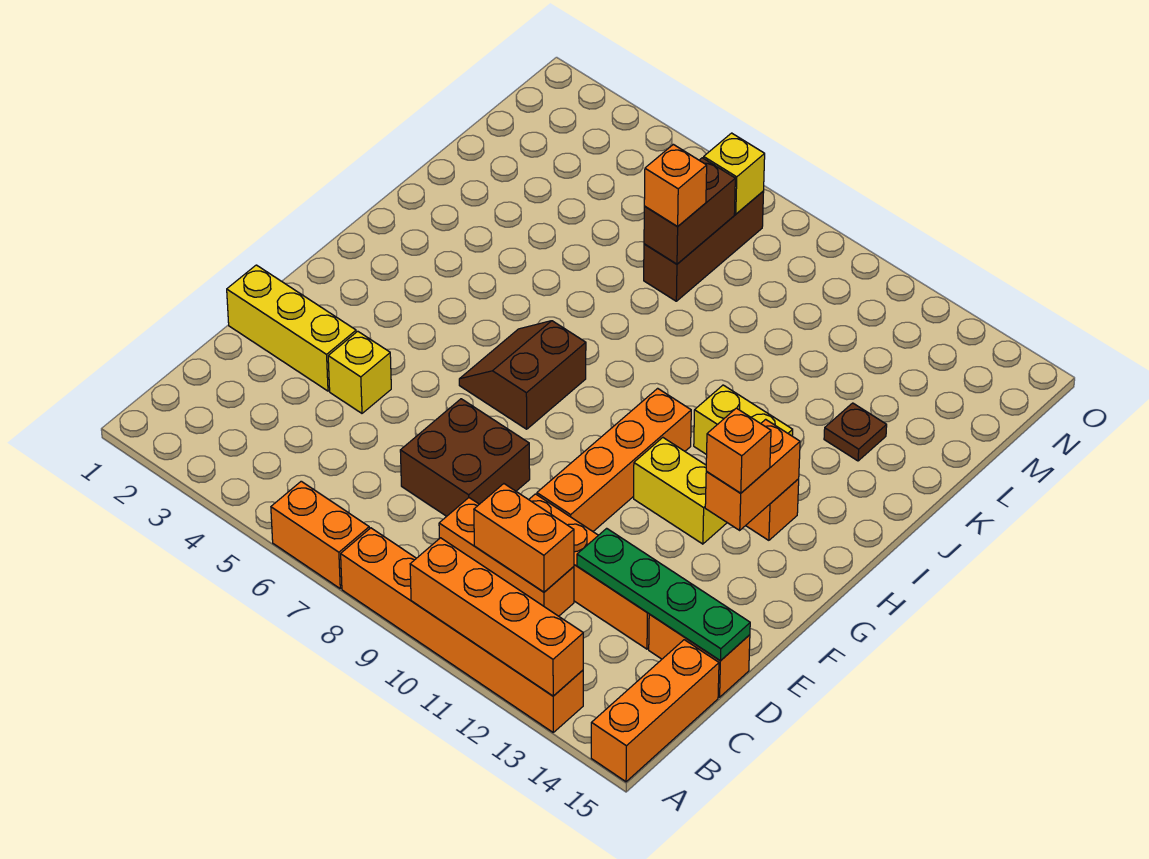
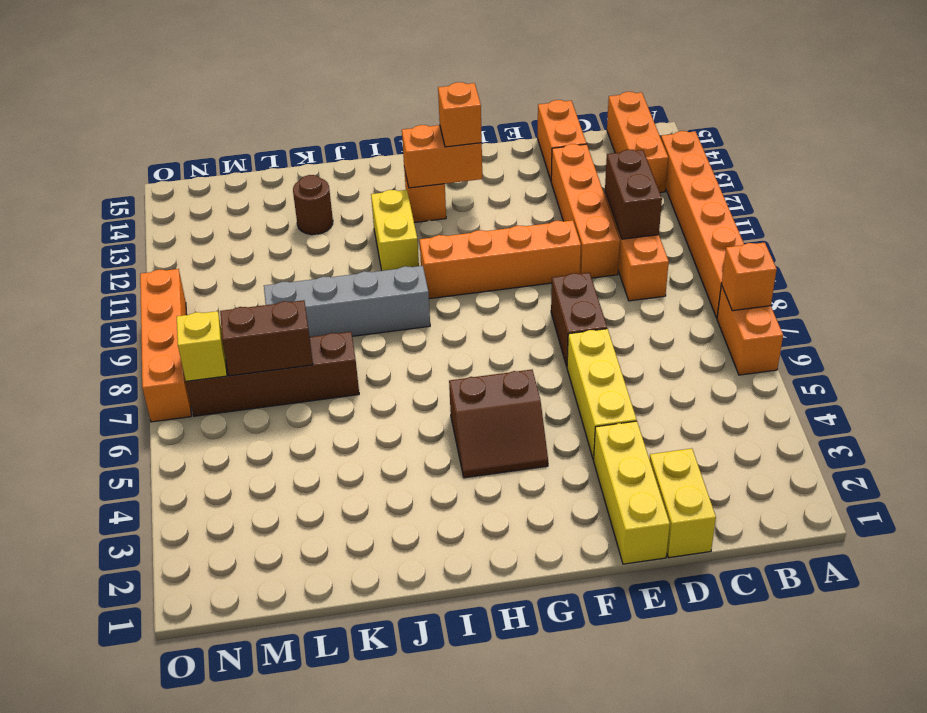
orange brick A10:A13 level 2 -> orange brick O7:O10 level 1
orange brick A15:C15 level 1 -> orange brick B13:B15 level 1
orange brick C10:C11 level 2 -> brown brick C10:C11 level 2
brown brick D7:E8 level 1 -> brown brick E7:E8 level 1
green plate D12:D15 level 2 -> none
yellow brick E4 level 1 -> yellow brick E4:E6 level 1
brown slope G6:H7 level 1 top 7 -> brown slope G4:H5 level 1 top 5
yellow brick G11:G12 level 1 -> yellow brick D1:D2 level 1
none -> grey brick I9:L9 level 1
brown plate K13 level 1 -> brown round brick K13 level 1
brown brick L7:N7 level 1 -> brown brick K7:N7 level 1
orange brick L7 level 3 -> orange brick A7 level 2

